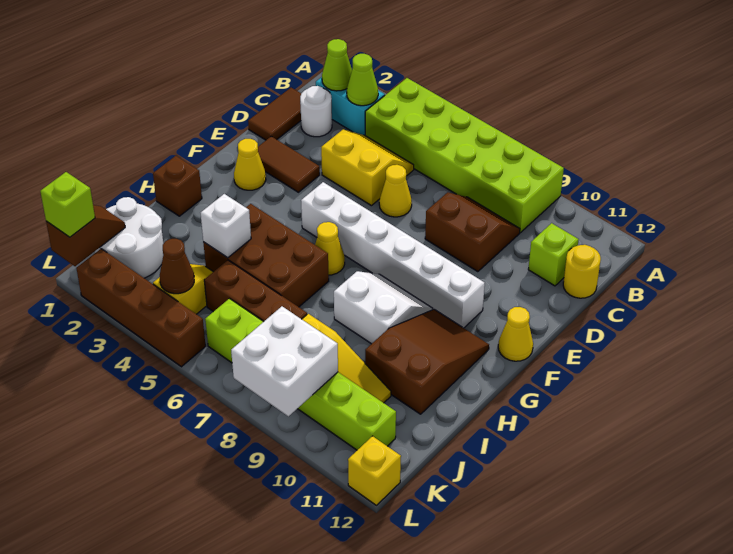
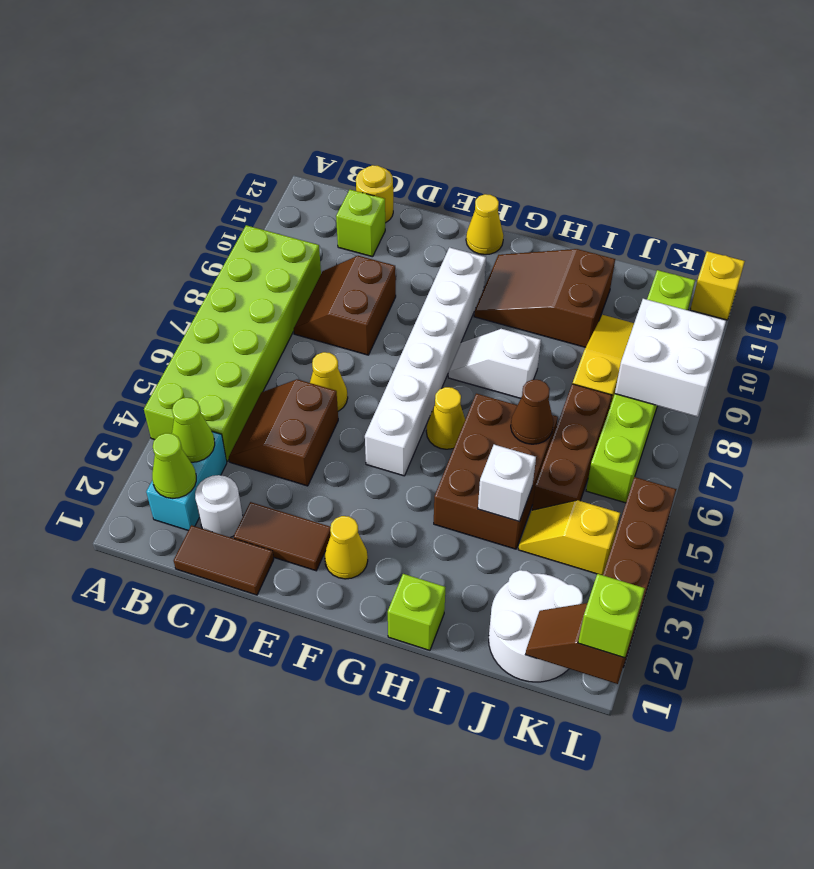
yellow slope C4:D5 level 1 top D -> brown slope C4:D5 level 1 top D
brown tile E2:E3 level 1 -> brown tile D2:E2 level 1
white slope G8:H9 level 1 top H -> white slope G8:H8 level 1 top H
brown brick H1 level 1 -> lime brick H1 level 1
brown cone K4 level 2 -> brown cone I6 level 2

